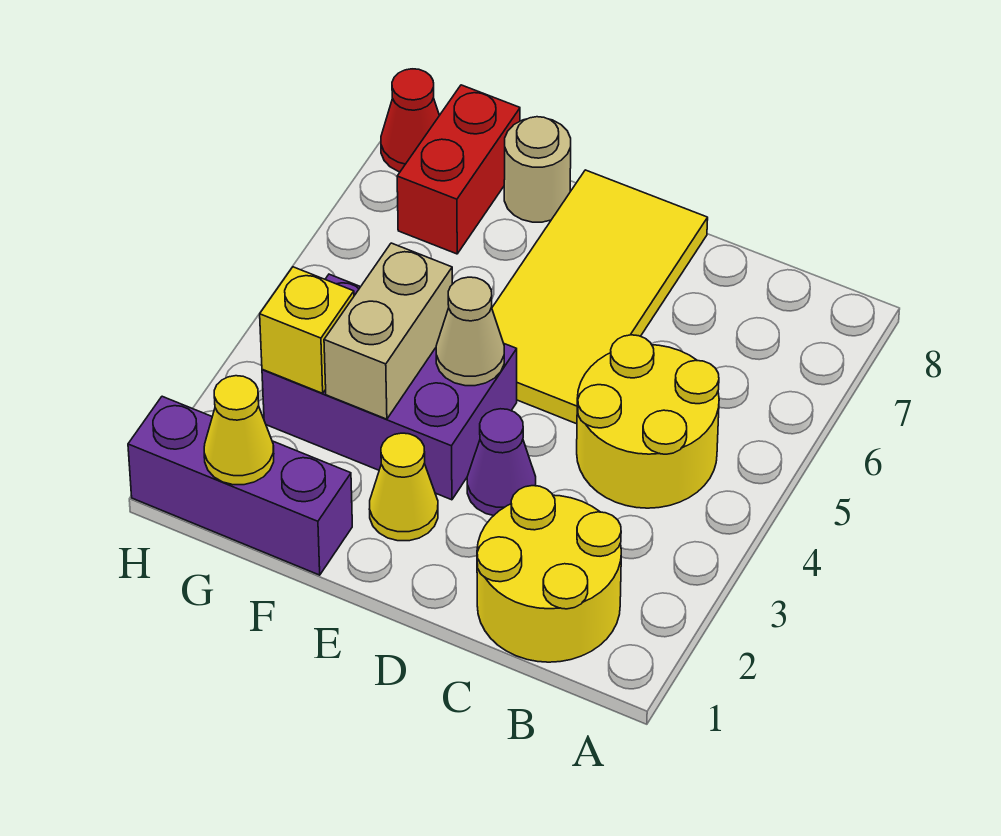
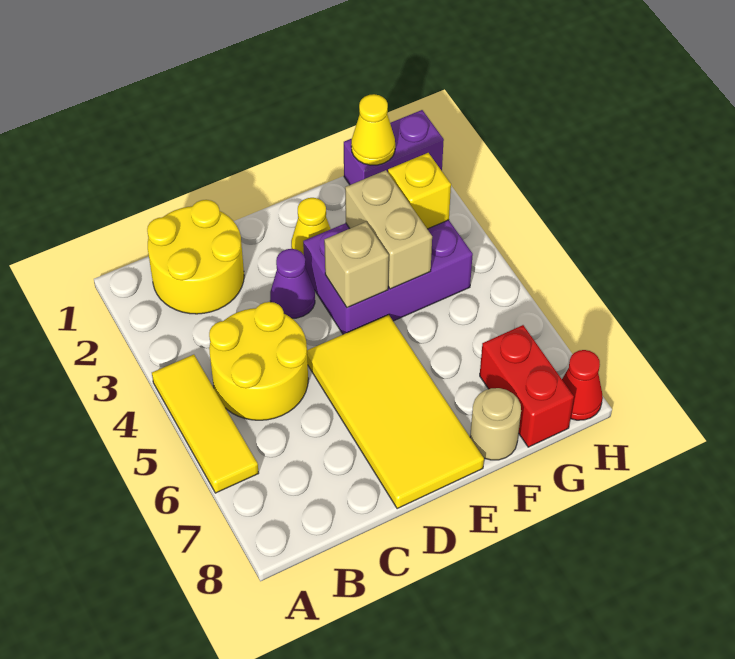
none -> yellow tile A4:A6 level 1
tan cone E4 level 2 -> tan brick E4 level 2
purple brick F1:H1 level 1 -> purple brick G1:H1 level 1

